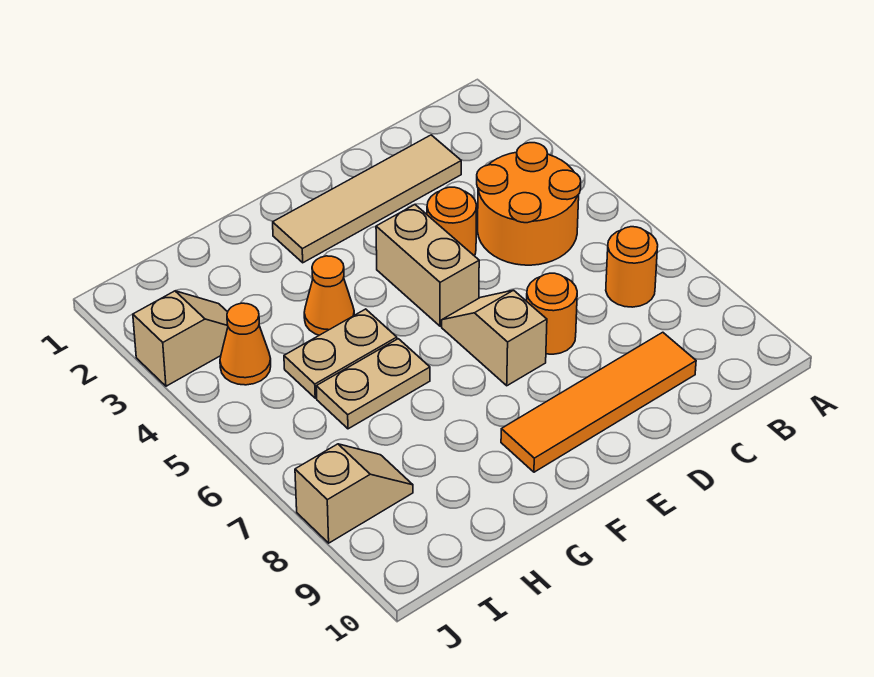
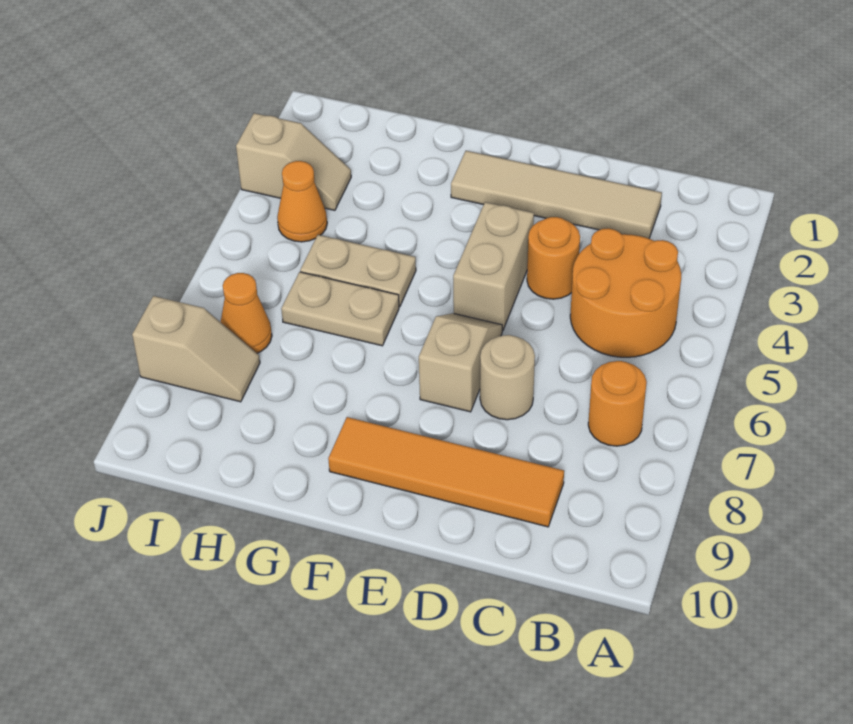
orange round brick D7 level 1 -> tan round brick D7 level 1
orange cone G4 level 1 -> orange cone I7 level 1

